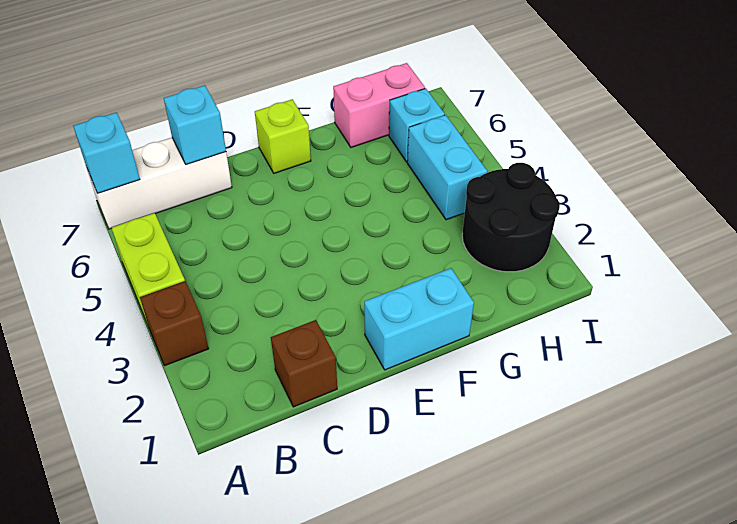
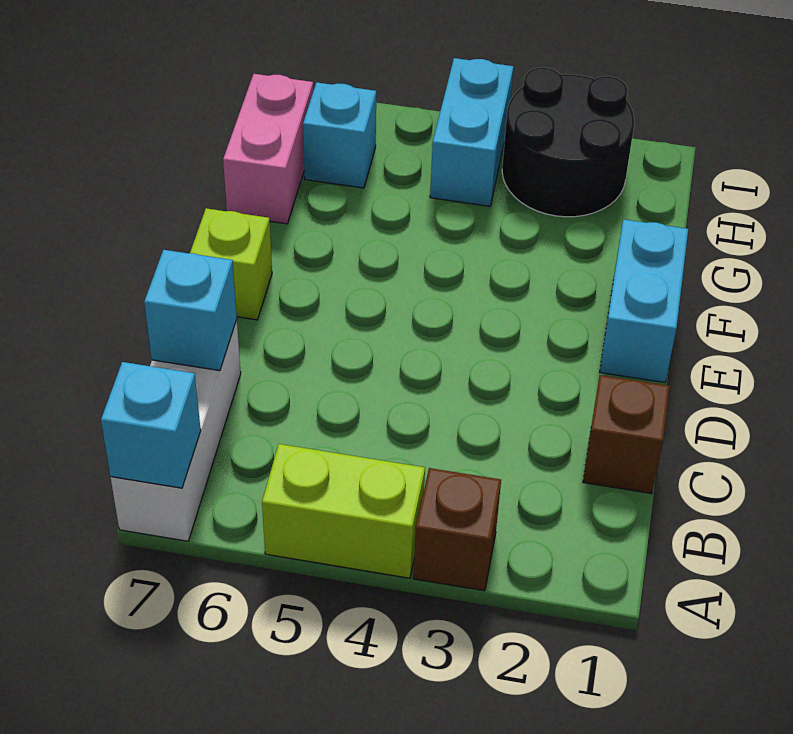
cyan brick H4:H5 level 1 -> cyan brick H4:I4 level 1

